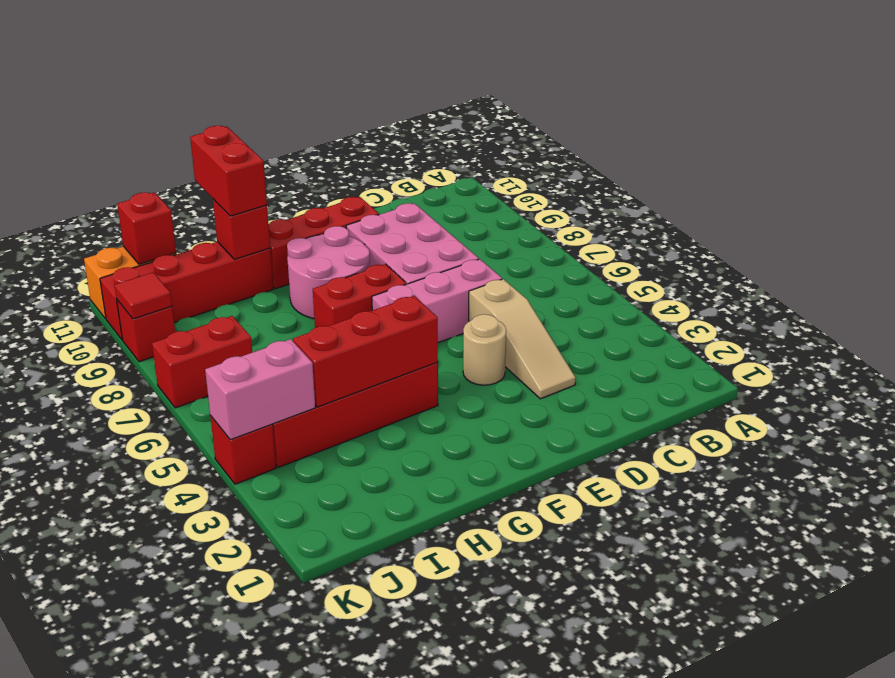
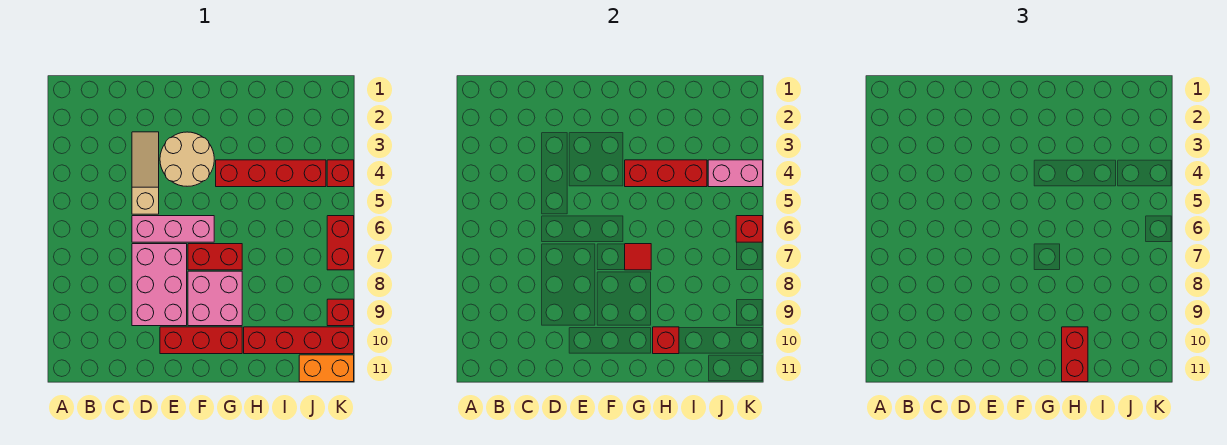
tan round brick E4 level 1 -> tan round brick E3:F4 level 1
pink round brick F8:G9 level 1 -> pink brick F8:G9 level 1
red brick J7:K7 level 1 -> red brick K6:K7 level 1
red brick J11 level 2 -> red brick K6 level 2
red tile K9 level 2 -> red tile G7 level 2

